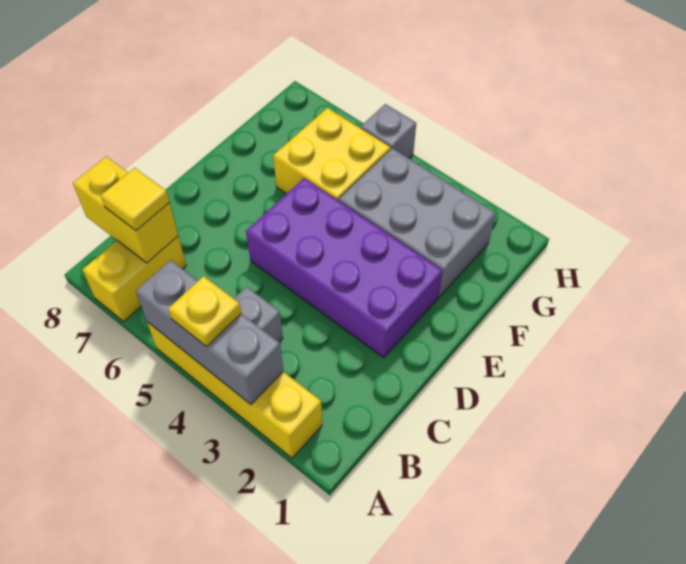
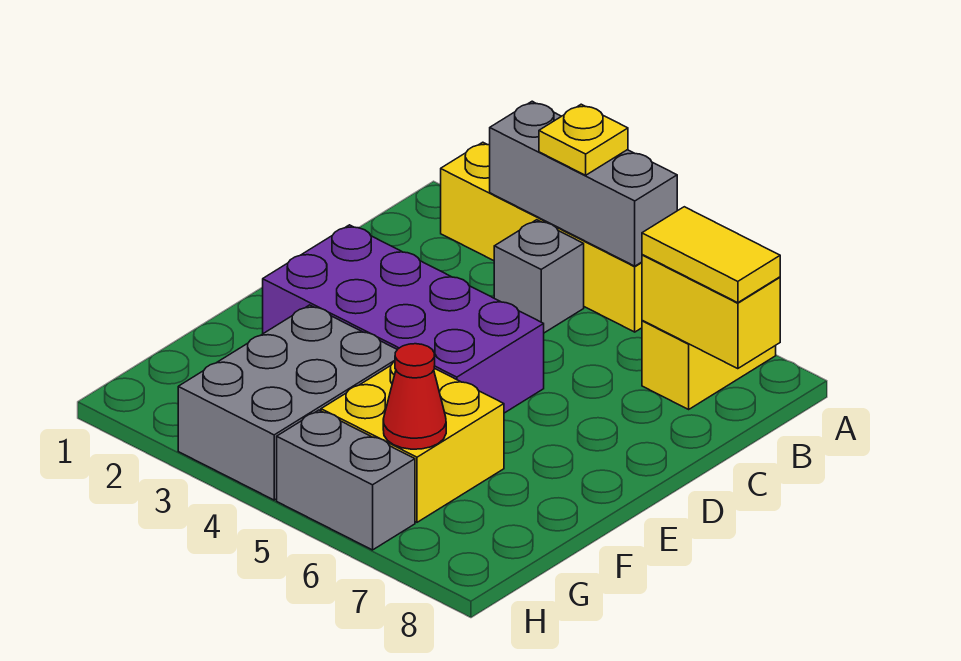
yellow tile B7 level 3 -> yellow tile B7:B8 level 3
grey brick F2:G4 level 1 -> grey brick F3:H4 level 1
none -> red cone G6 level 2
grey brick H5 level 1 -> grey brick H5:H6 level 1

